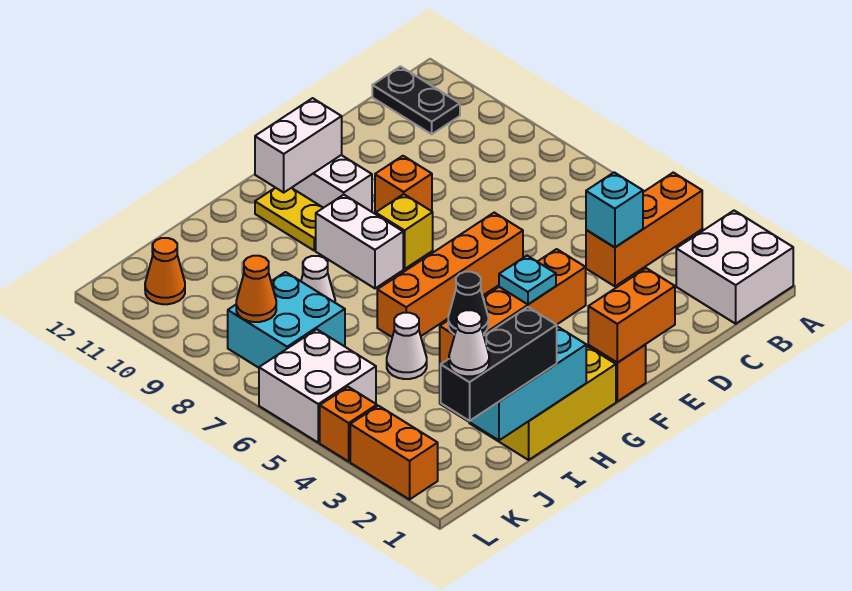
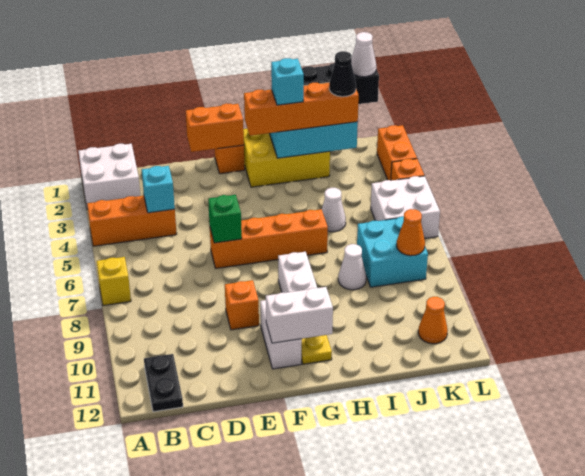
none -> green brick E6 level 2
yellow brick F8 level 1 -> yellow brick A7 level 1
cyan plate H2 level 4 -> cyan brick H2 level 4

